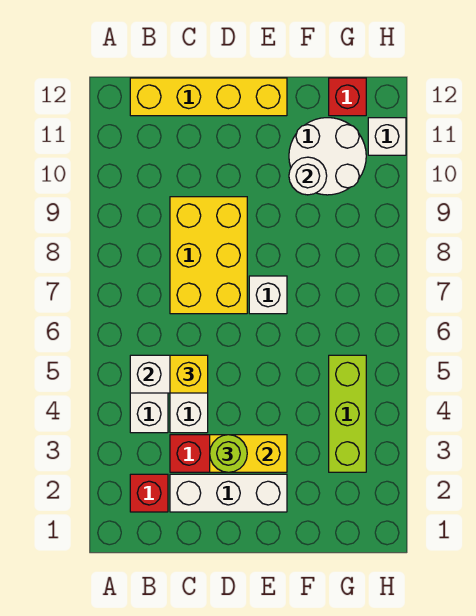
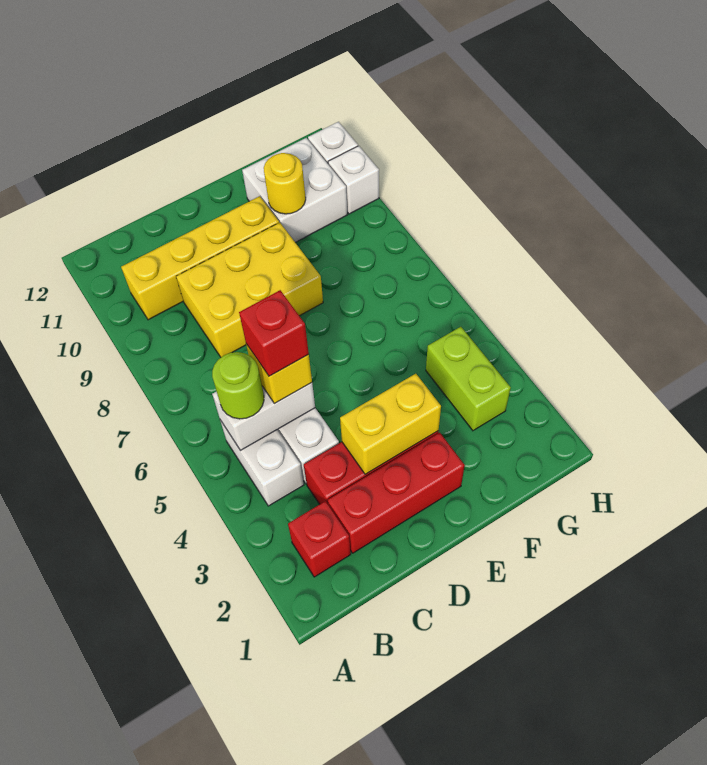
yellow brick B12:E12 level 1 -> yellow brick B10:E10 level 1
white brick C2:E2 level 1 -> red brick C2:E2 level 1
yellow brick C7:D9 level 1 -> yellow brick C8:E9 level 1
lime round brick D3 level 3 -> lime round brick B5 level 3
white brick E7 level 1 -> white brick H10 level 1
white round brick F10:G11 level 1 -> white brick F10:G11 level 1
white round brick F10 level 2 -> yellow round brick F10 level 2
lime brick G3:G5 level 1 -> lime brick G3:G4 level 1
red brick G12 level 1 -> red brick C5 level 4

